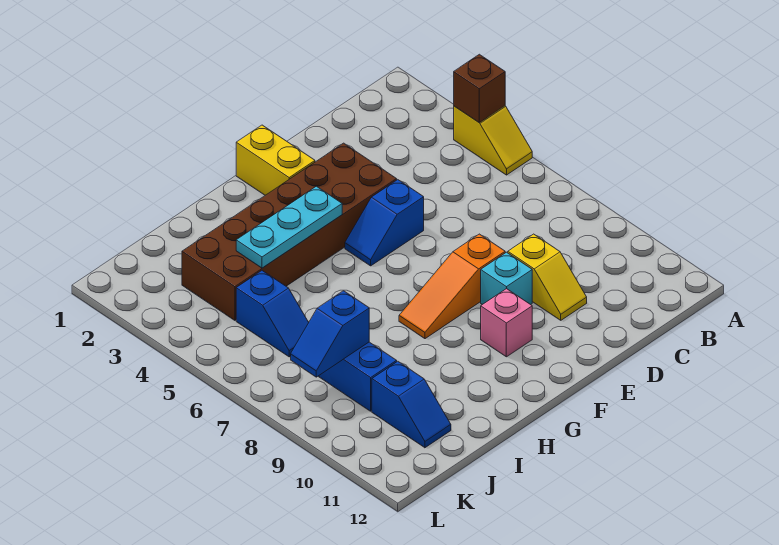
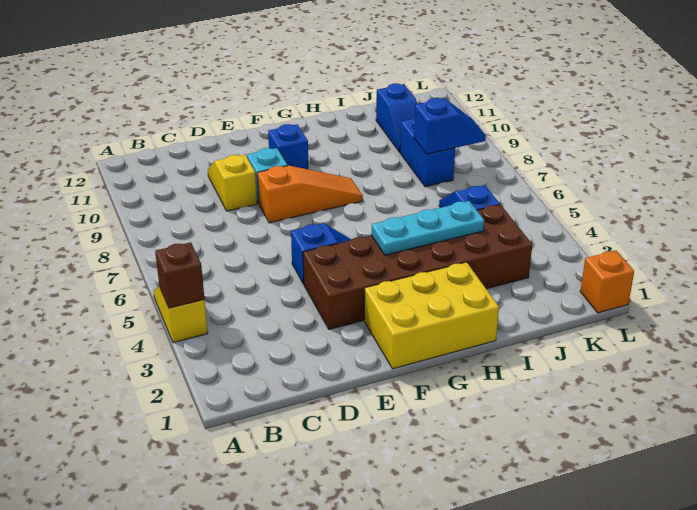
yellow brick F1:F2 level 1 -> yellow brick F1:H2 level 1
pink brick F10 level 1 -> blue brick F10 level 1
blue slope J10:J11 level 1 top 10 -> blue slope J10:J11 level 1 top 11
none -> orange brick L1 level 1

